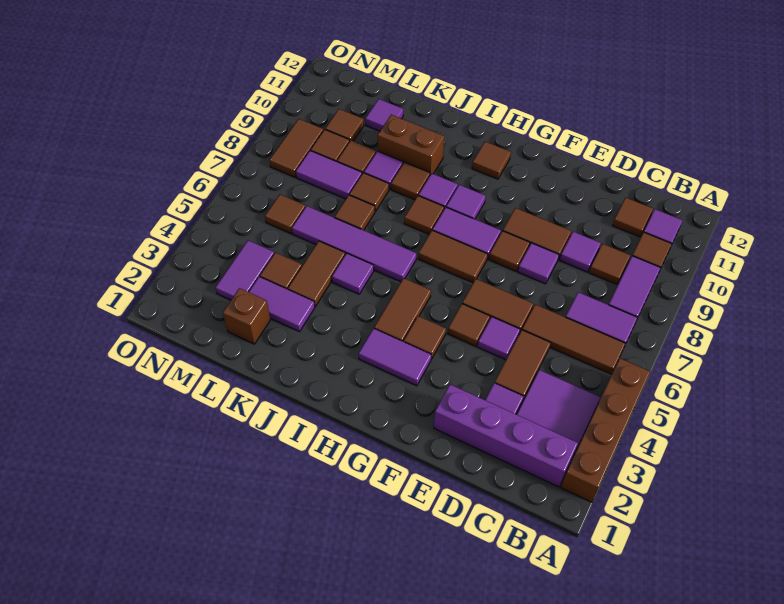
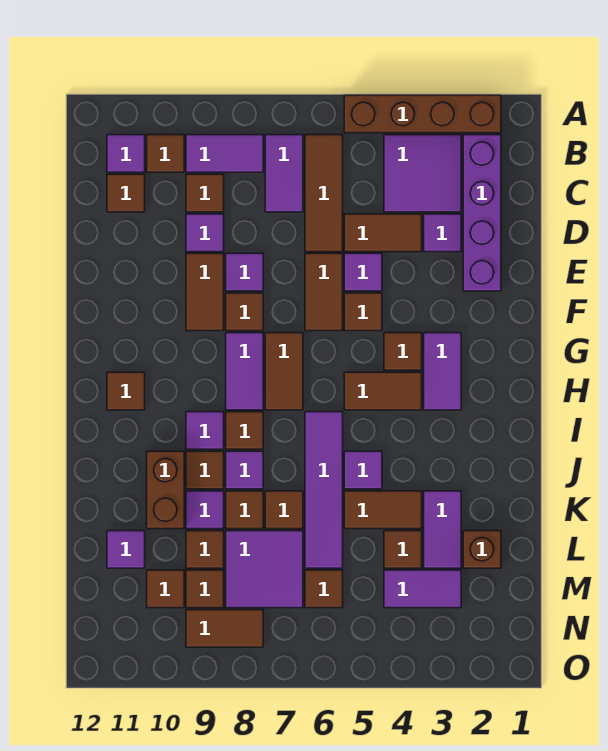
purple tile H9 level 1 -> purple tile J8 level 1
purple tile L8:M8 level 1 -> purple tile L7:M8 level 1

